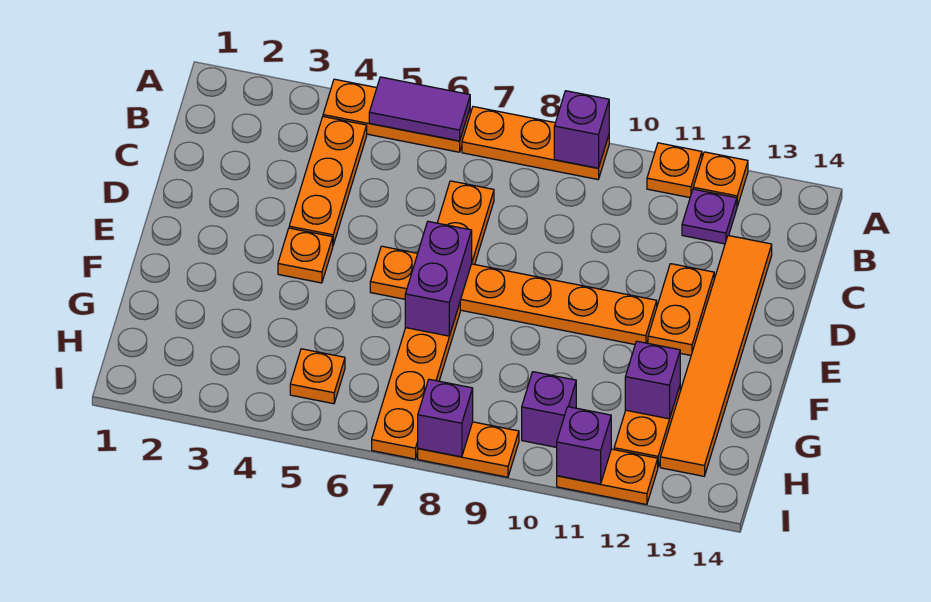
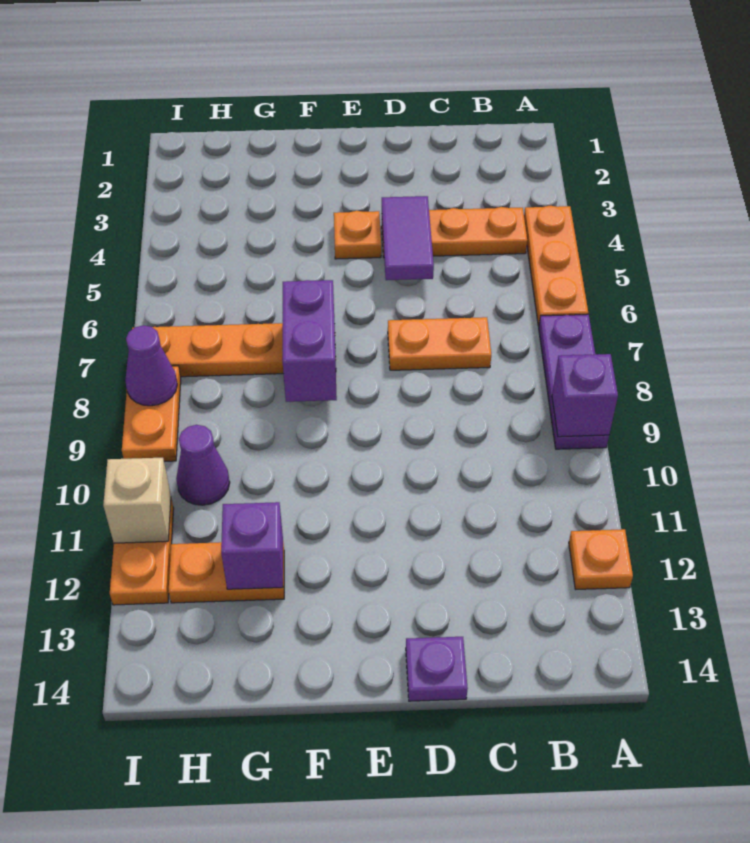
purple tile A5:A6 level 2 -> purple tile D4:D5 level 2
orange plate A7:A9 level 1 -> purple plate A7:A9 level 1
orange plate A11 level 1 -> none
purple plate B12 level 1 -> purple plate D14 level 1
orange tile C13:H13 level 1 -> none
orange plate D12:E12 level 1 -> none
orange plate E6:E11 level 1 -> none
purple brick E7:F7 level 2 -> purple brick F7:F8 level 2
orange plate H5 level 1 -> none
purple brick H10 level 1 -> purple cone H10 level 1
purple brick I8 level 2 -> purple cone I8 level 2
purple brick I11 level 2 -> tan brick I11 level 2

